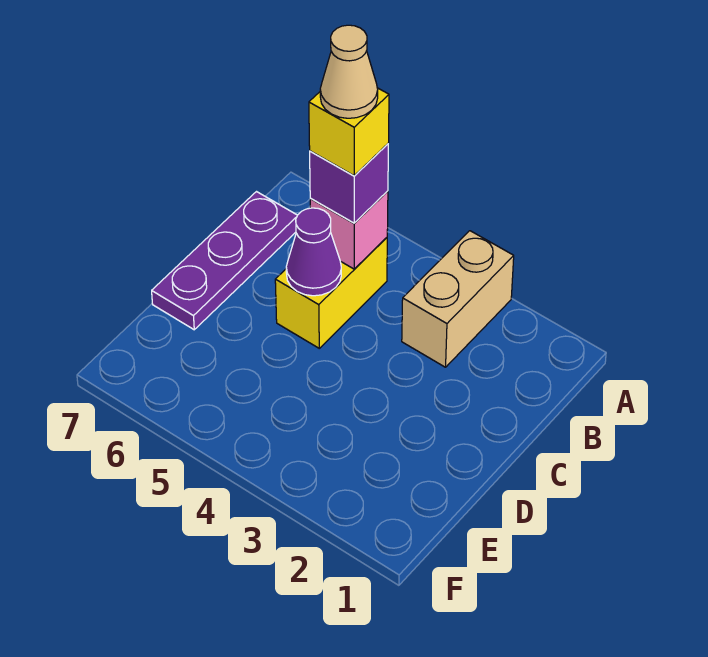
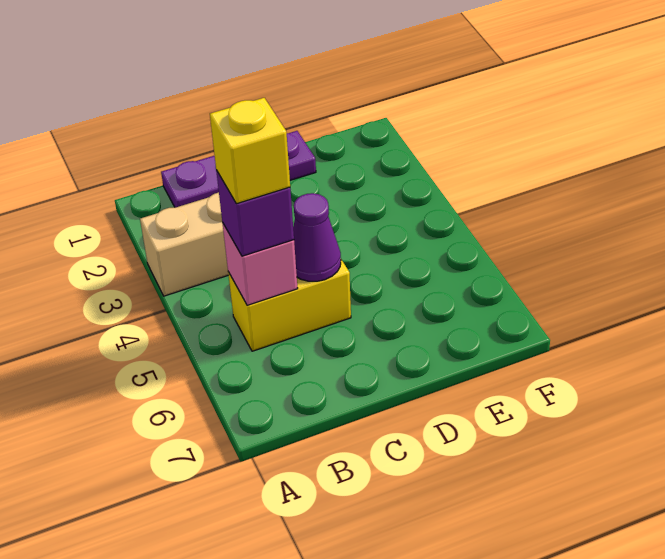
tan cone B5 level 5 -> none
purple plate B7:D7 level 1 -> purple plate B1:D1 level 1

